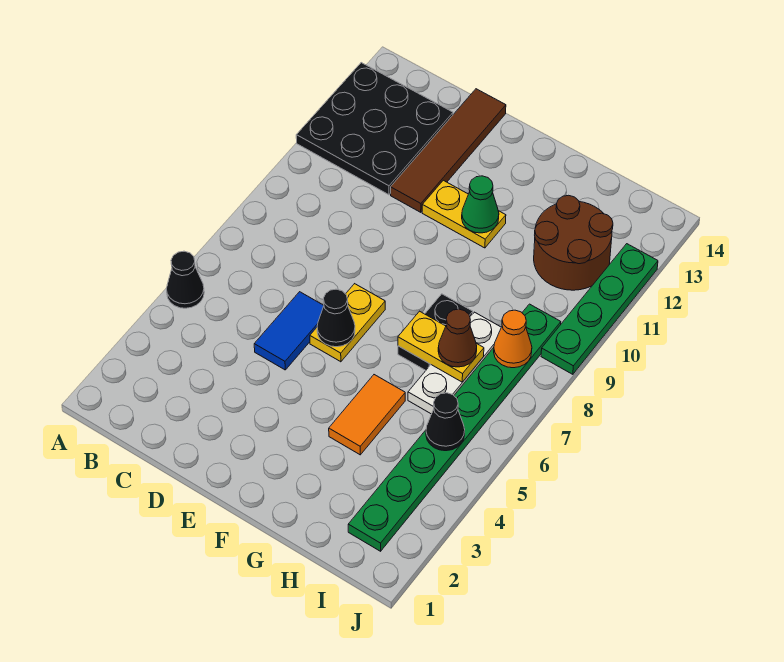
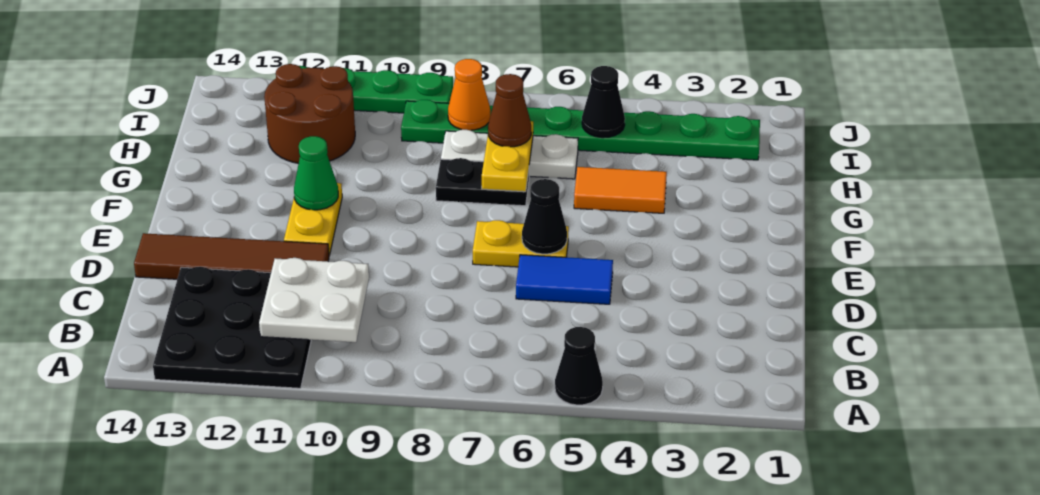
none -> white plate B10:C11 level 2

